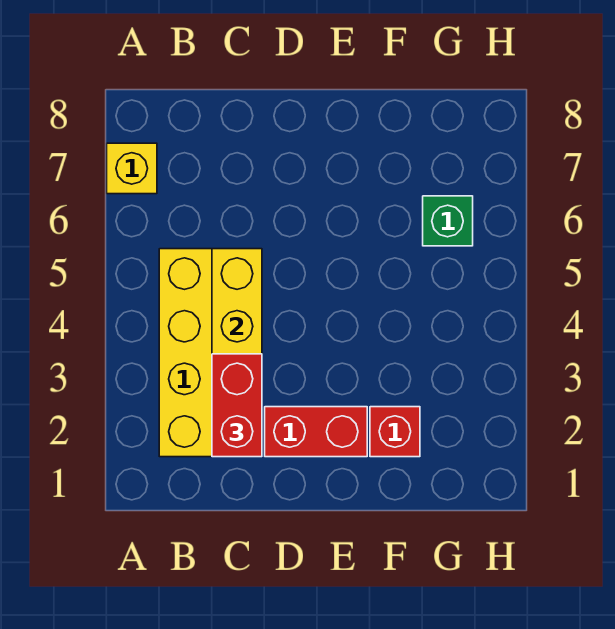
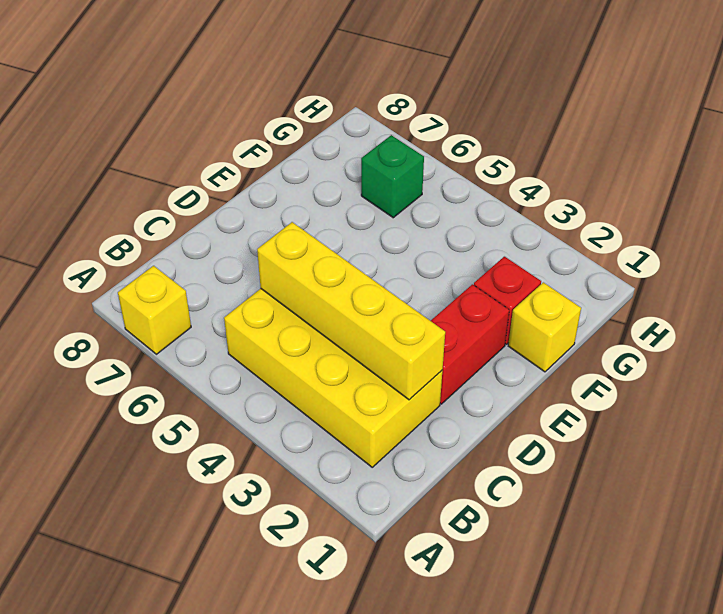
red brick C2:C3 level 3 -> none
none -> yellow brick F1 level 1

